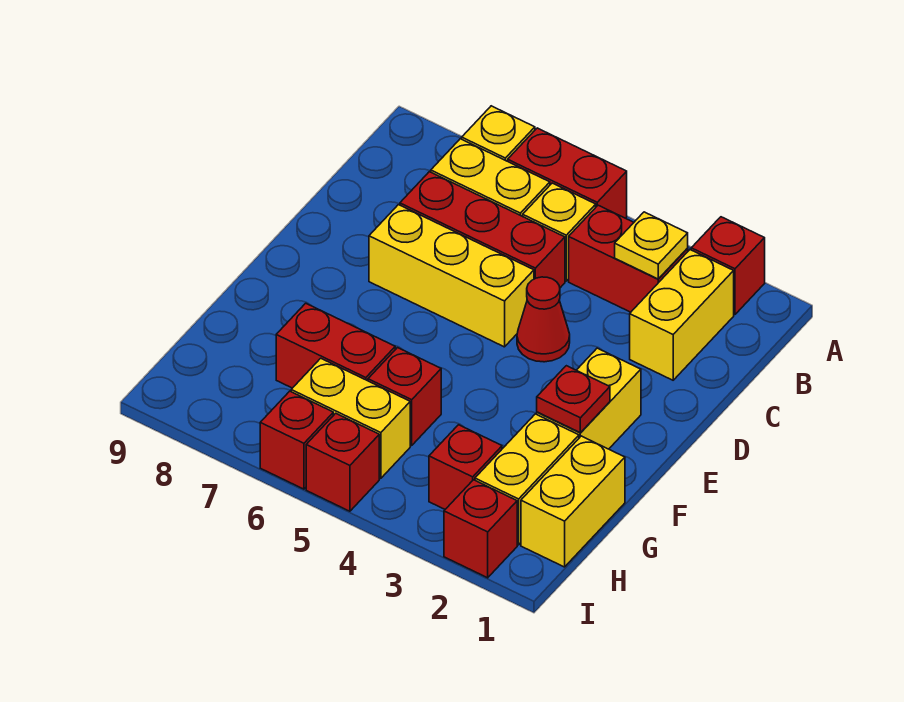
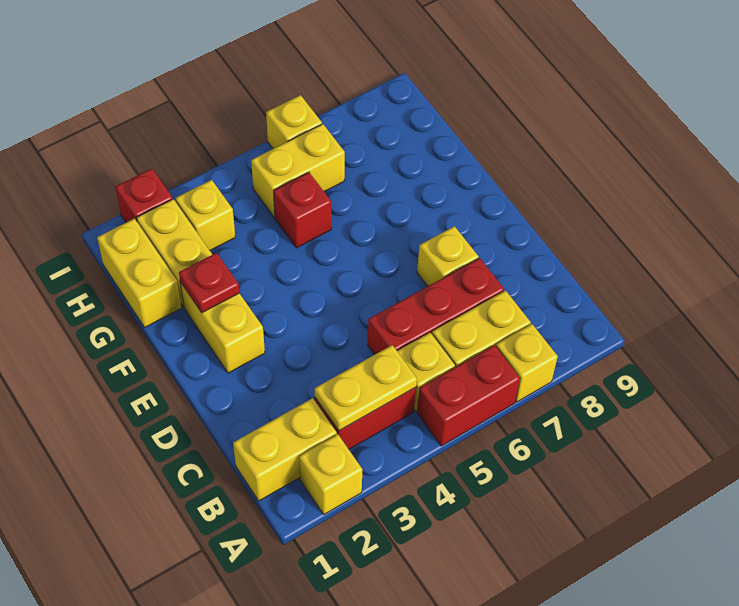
red brick A2 level 1 -> yellow brick A2 level 1
yellow brick B2:C2 level 1 -> yellow brick B1:B2 level 1
yellow plate B3 level 2 -> yellow plate B3:B4 level 2
red cone D4 level 1 -> none
yellow brick D5:D7 level 1 -> yellow brick D7 level 1
red brick G6:G7 level 1 -> none
red brick H3 level 1 -> yellow brick H3 level 1
red brick I5 level 1 -> none
red brick I6 level 1 -> yellow brick I6 level 1

